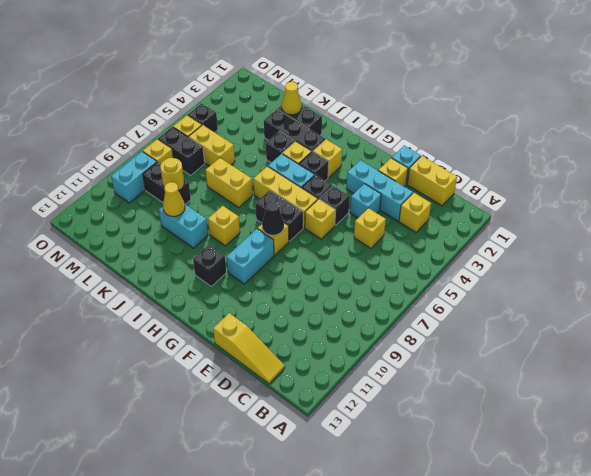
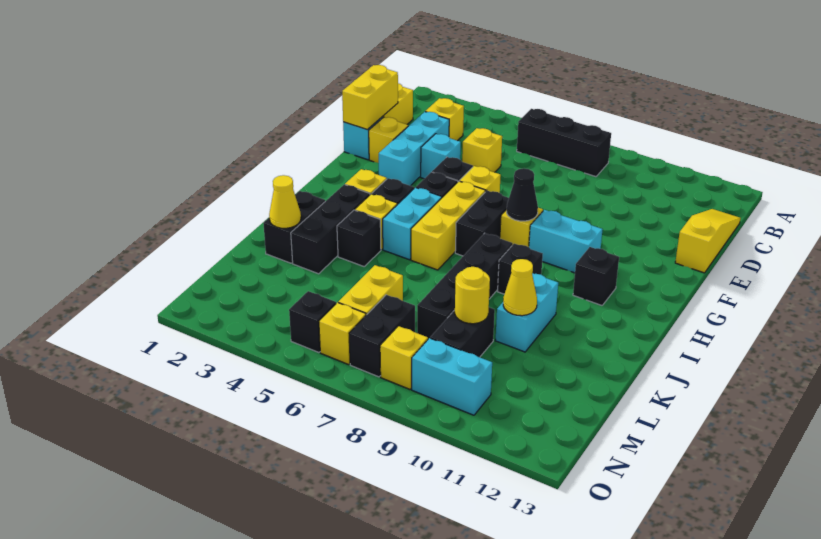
none -> black brick B6:B8 level 1
none -> black brick I8:L8 level 1
yellow brick I9 level 1 -> black brick I9 level 1
yellow brick J7:K7 level 1 -> yellow brick D1:E1 level 2

